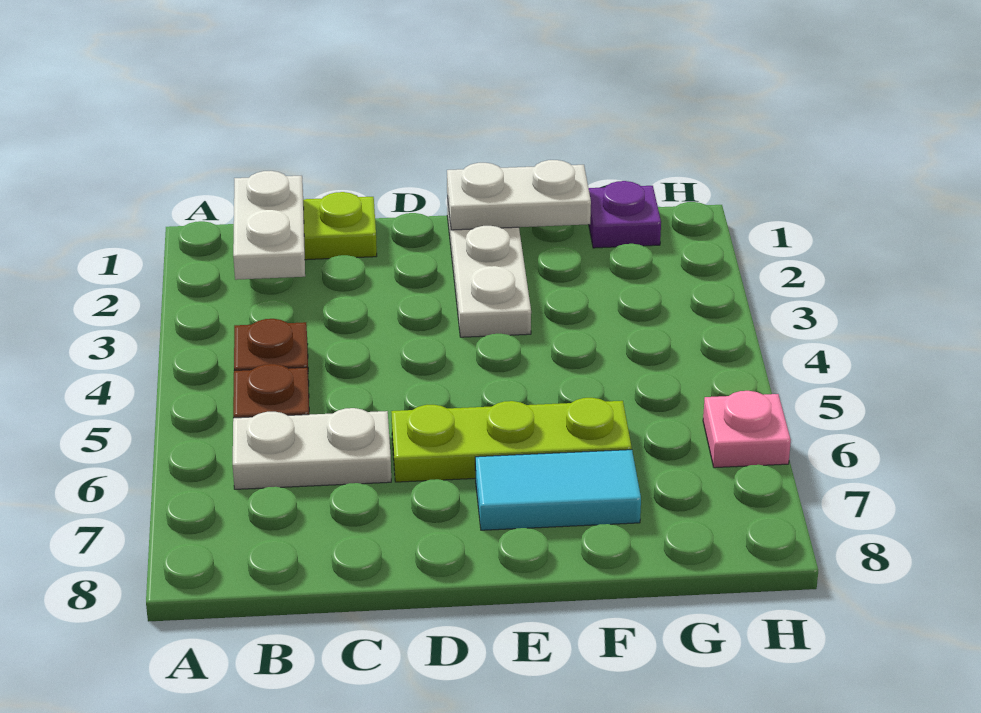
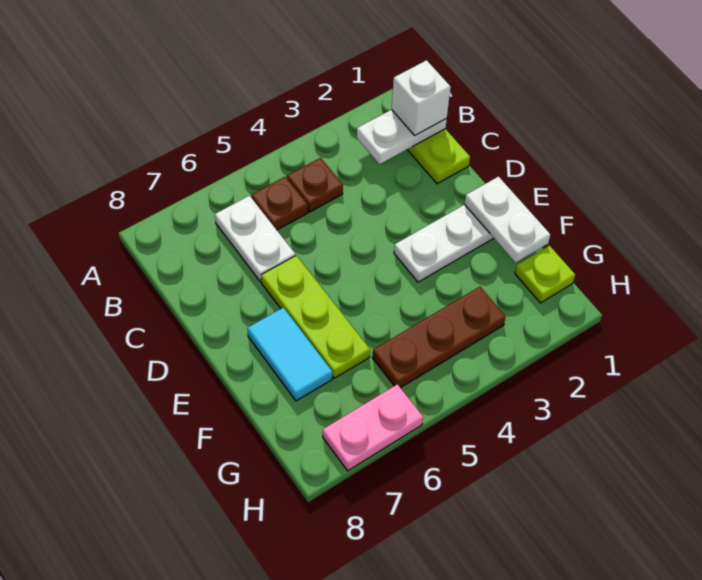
none -> white brick B1 level 3
purple plate G1 level 1 -> lime plate G1 level 1
none -> brown plate G3:G5 level 1
pink plate H6 level 1 -> pink plate H6:H7 level 1

